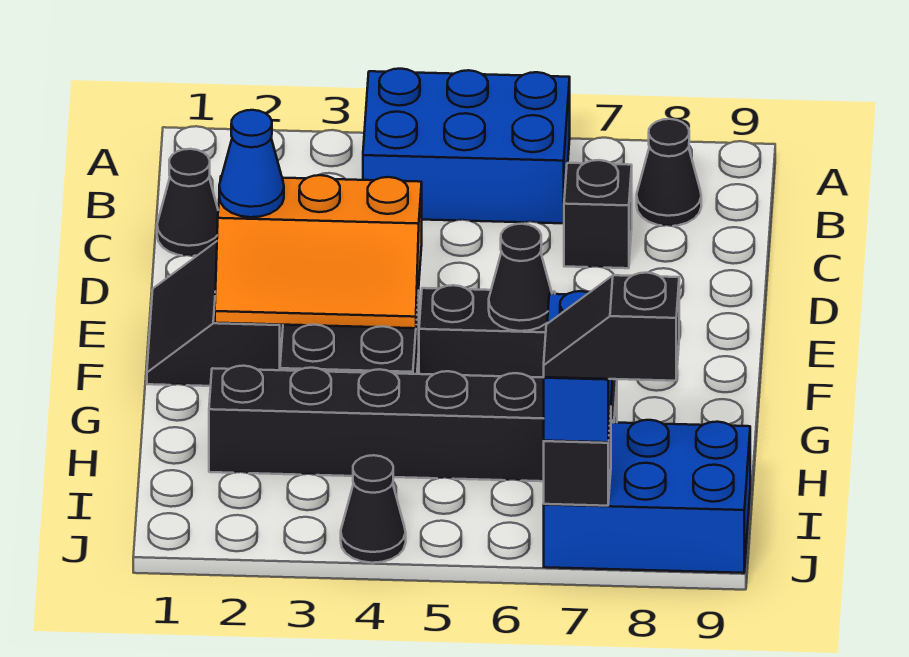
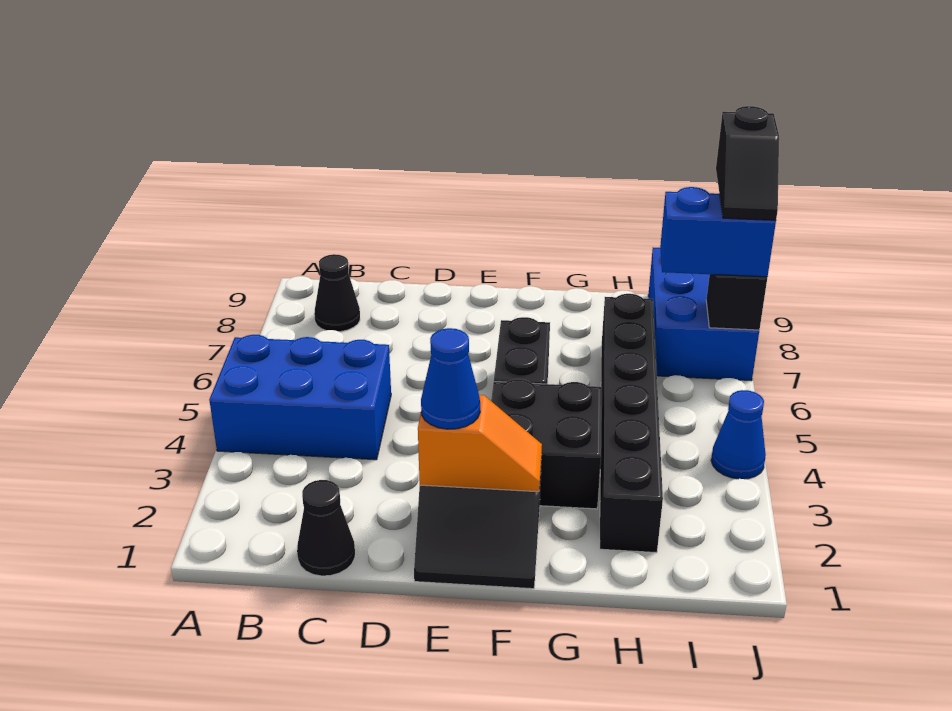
blue brick A4:B6 level 1 -> blue brick A4:C5 level 1
black brick C7 level 1 -> none
orange slope E2:F4 level 2 top E -> orange slope E2:F2 level 2 top E
black cone F6 level 2 -> none
black cone J4 level 1 -> blue cone J4 level 1

